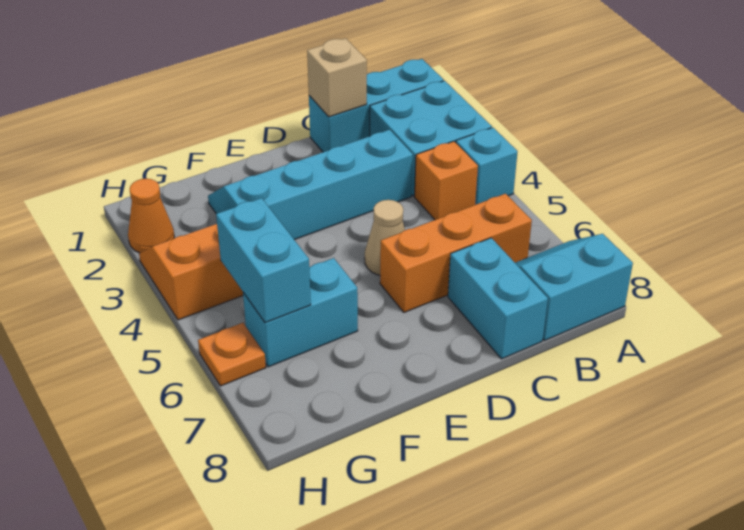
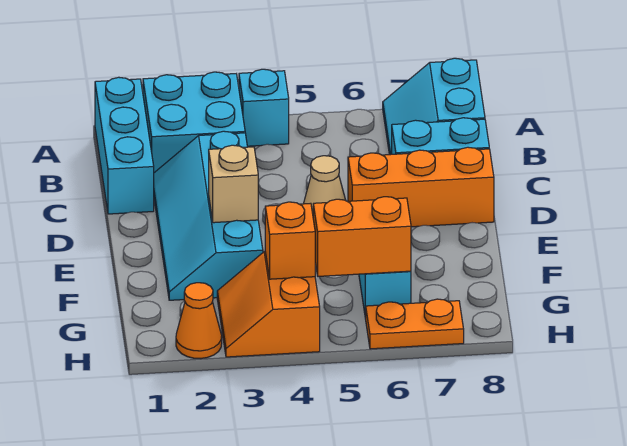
orange brick B4 level 1 -> orange brick G4 level 2
orange brick B6:D6 level 1 -> orange brick D6:D8 level 1
tan brick C1 level 2 -> tan brick E3 level 2
cyan brick G5:G6 level 2 -> orange brick G5:G6 level 2
orange plate H6 level 1 -> orange plate H6:H7 level 1

